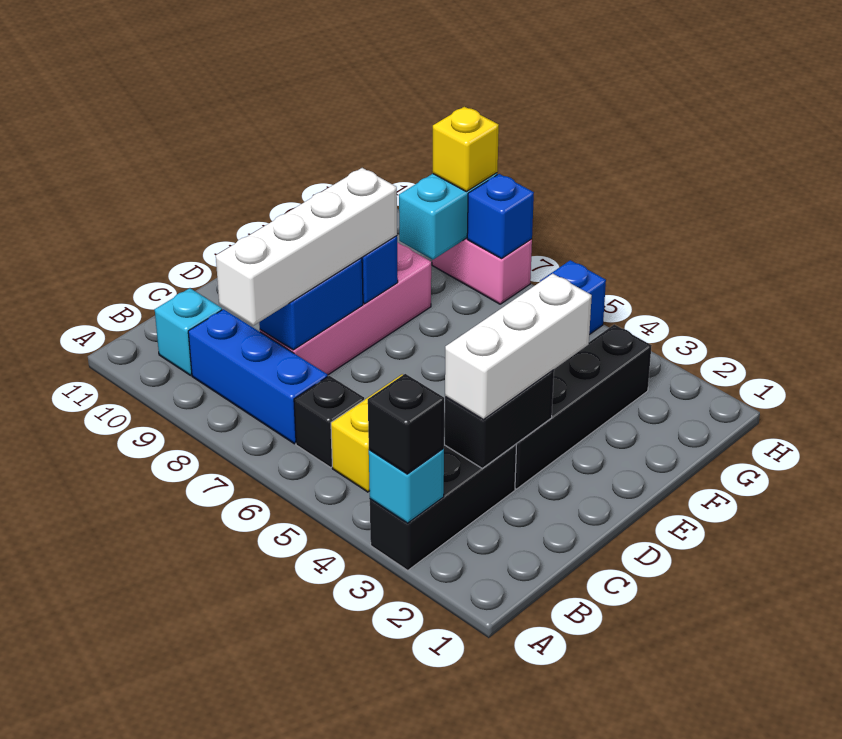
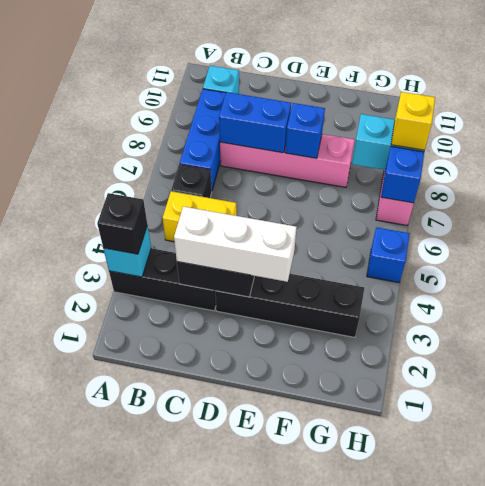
white brick B8:E8 level 3 -> none

